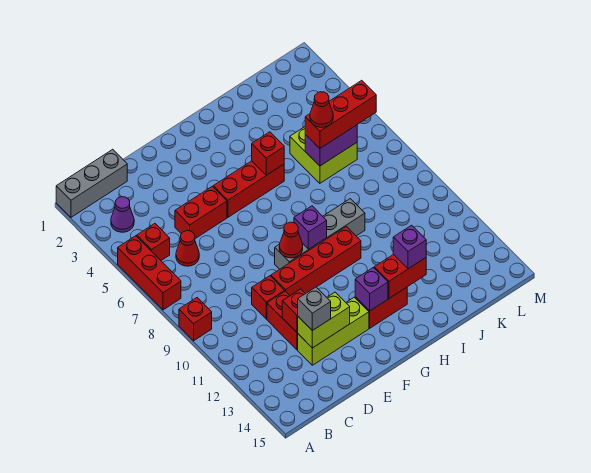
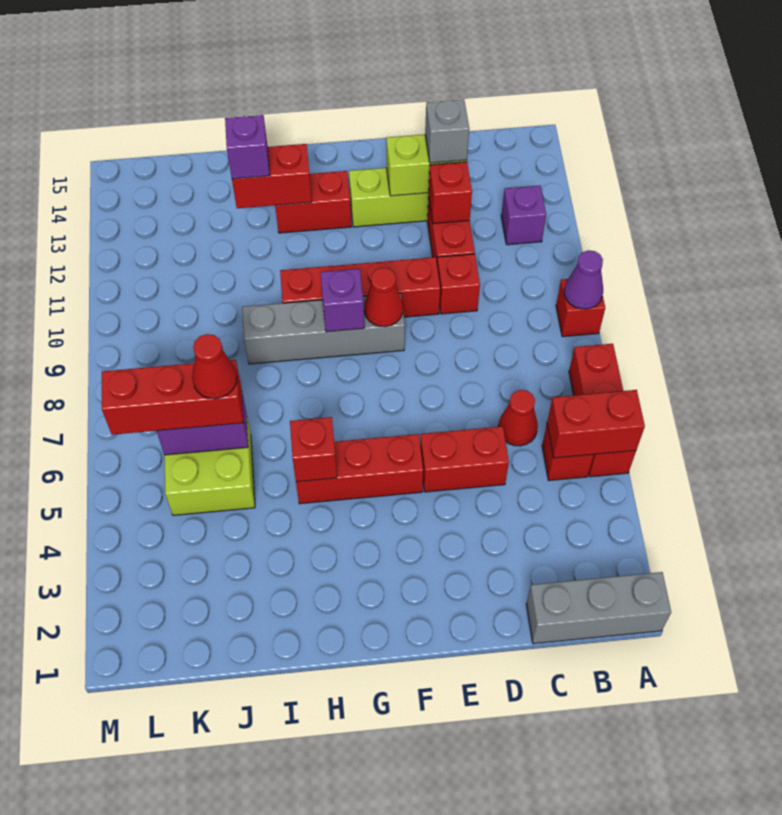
none -> red brick A5:B5 level 2
purple cone B3 level 1 -> purple cone A9 level 2
purple brick G13 level 2 -> purple brick B12 level 1

